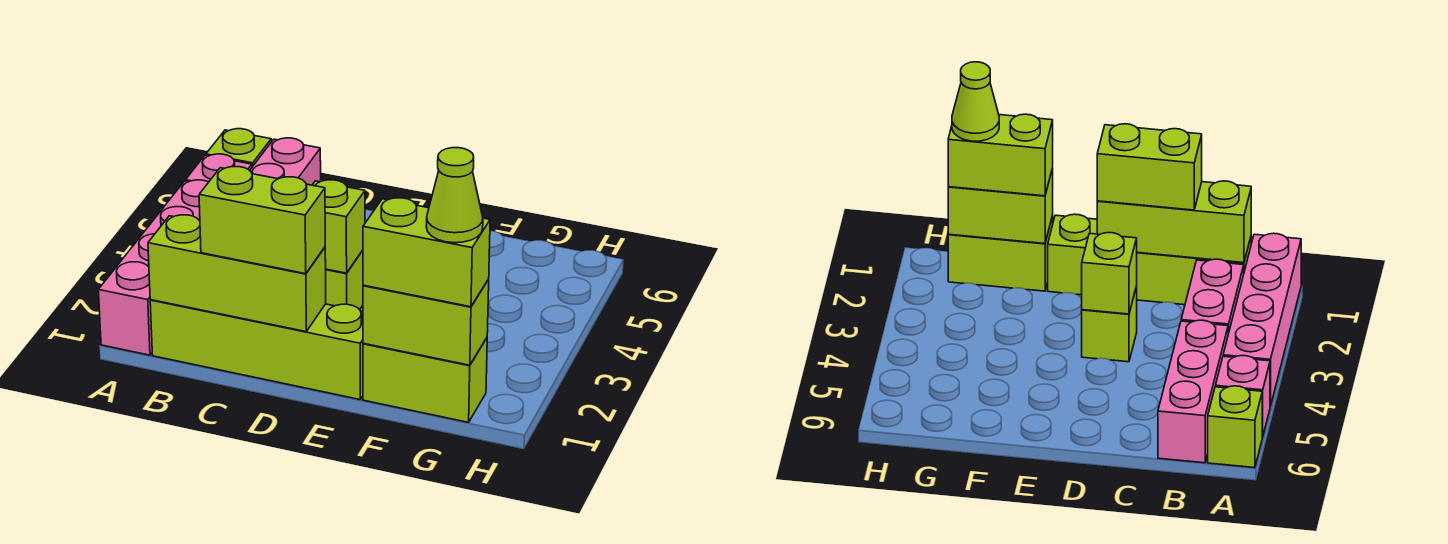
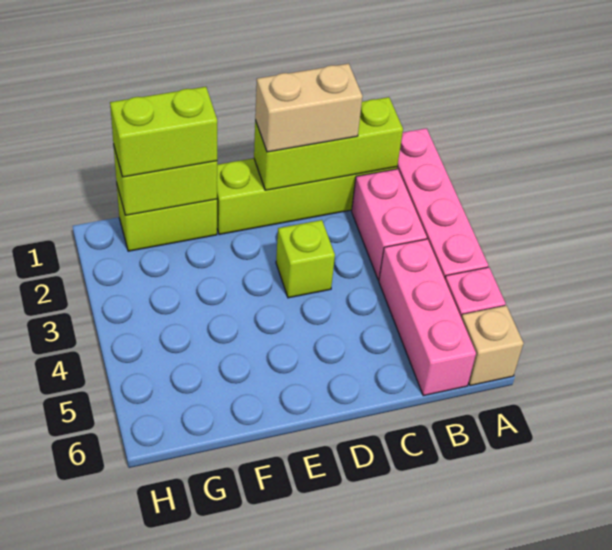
lime brick A6 level 1 -> tan brick A6 level 1
lime brick C1:D1 level 3 -> tan brick C1:D1 level 3
lime brick D3 level 2 -> none
lime cone G1 level 4 -> none

